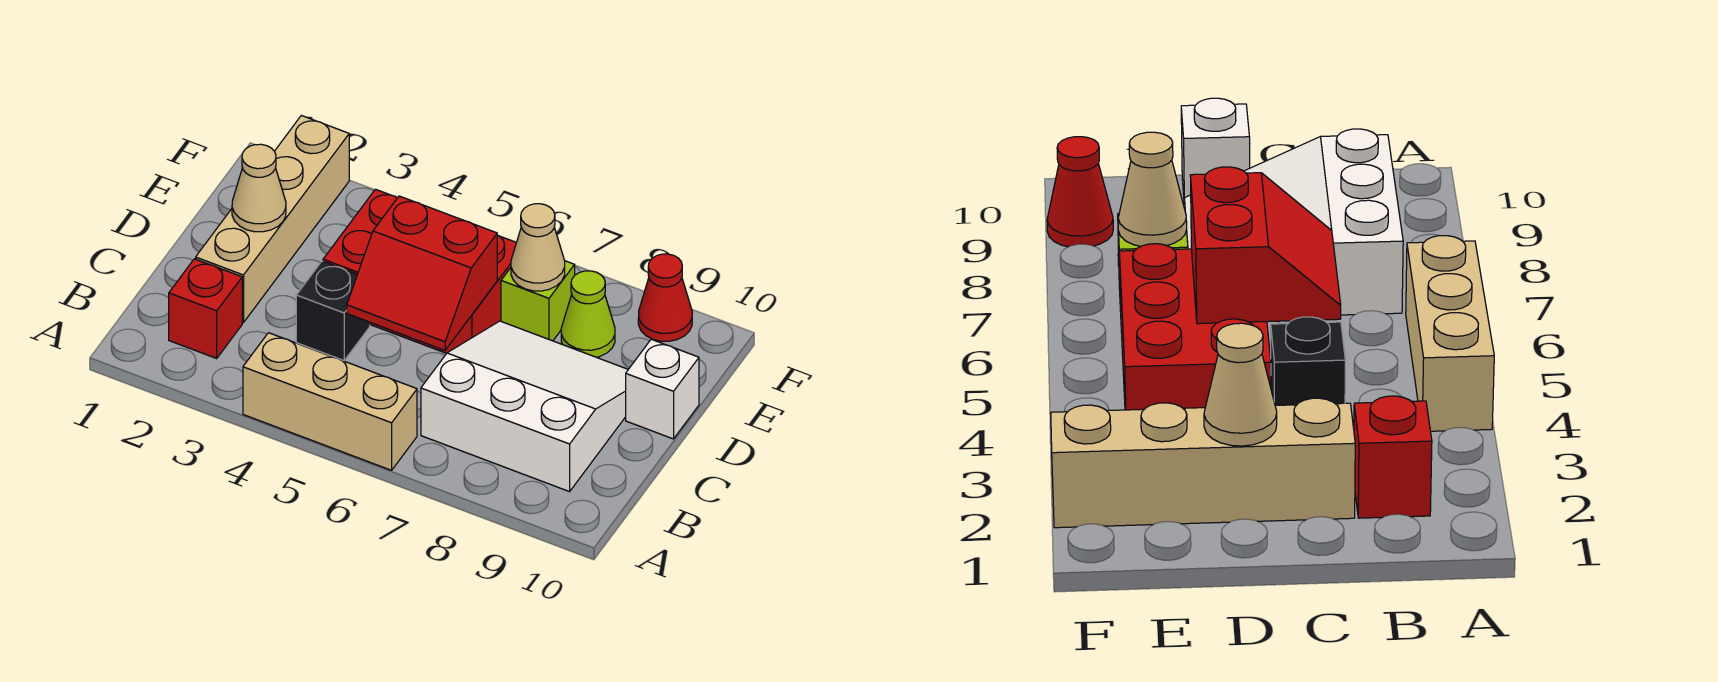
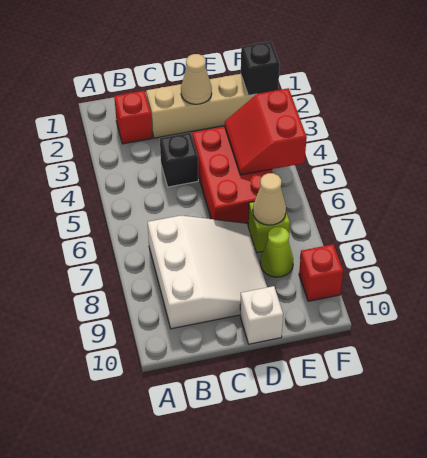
tan brick A4:A6 level 1 -> none
red slope C5:D6 level 2 top D -> red slope E4:F5 level 2 top F
none -> black brick F2 level 2
red cone F9 level 1 -> red brick F9 level 1

